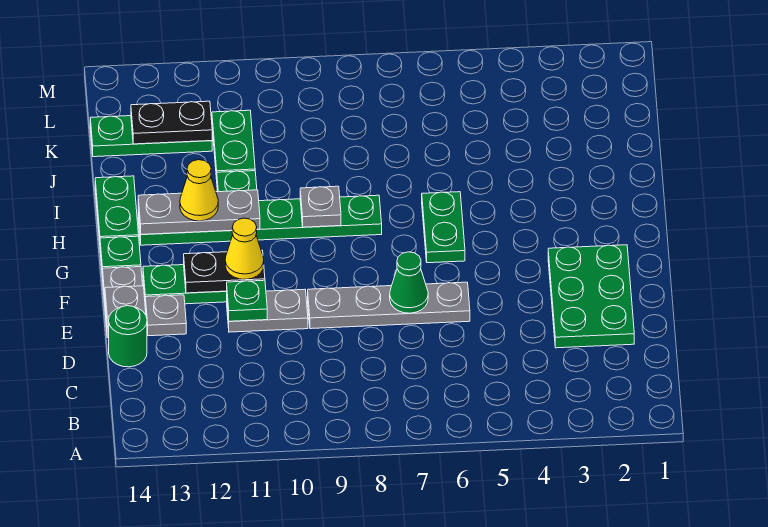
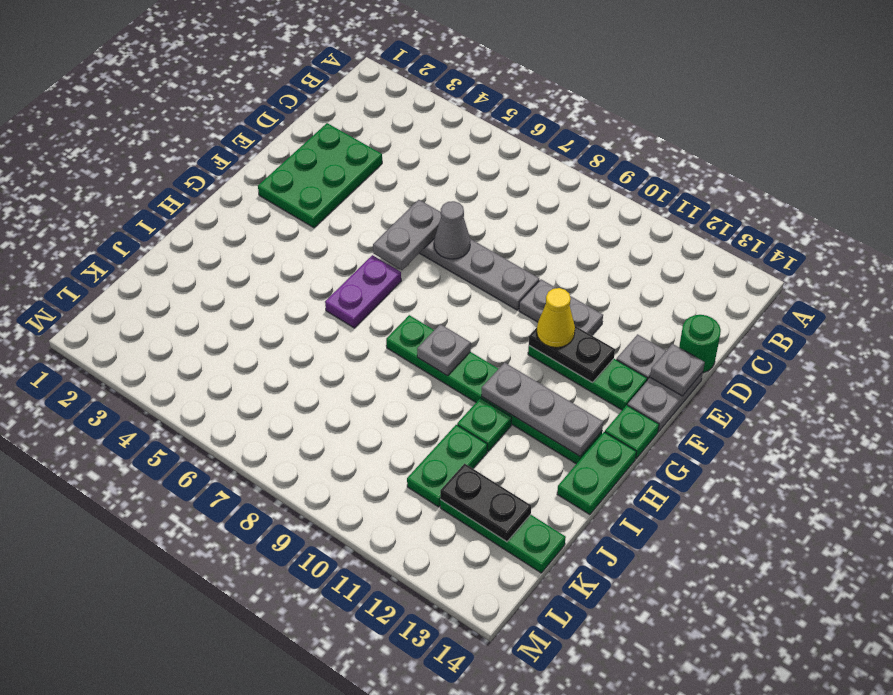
none -> grey plate E6:F6 level 2
green cone E7 level 2 -> grey cone E7 level 2
green plate E11 level 2 -> none
green plate G6:H6 level 1 -> purple plate G6:H6 level 1
yellow cone H12 level 3 -> none

